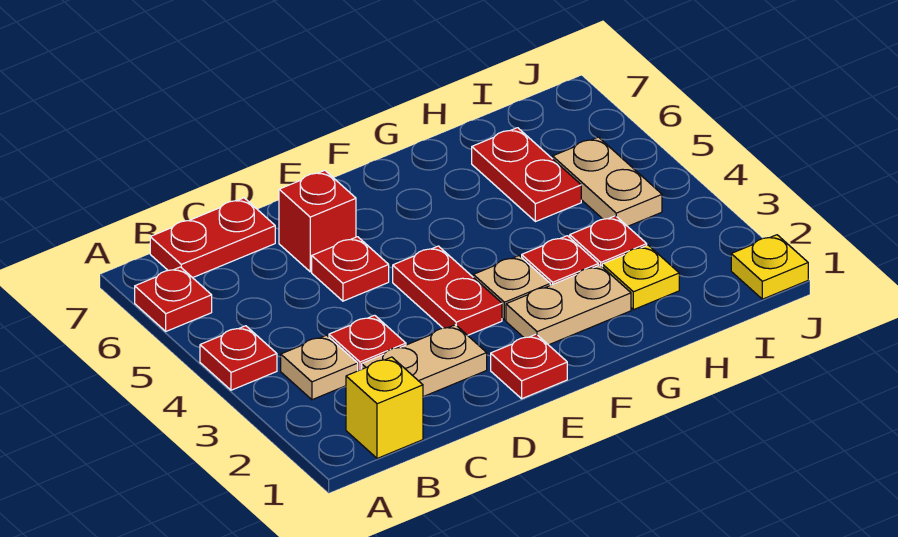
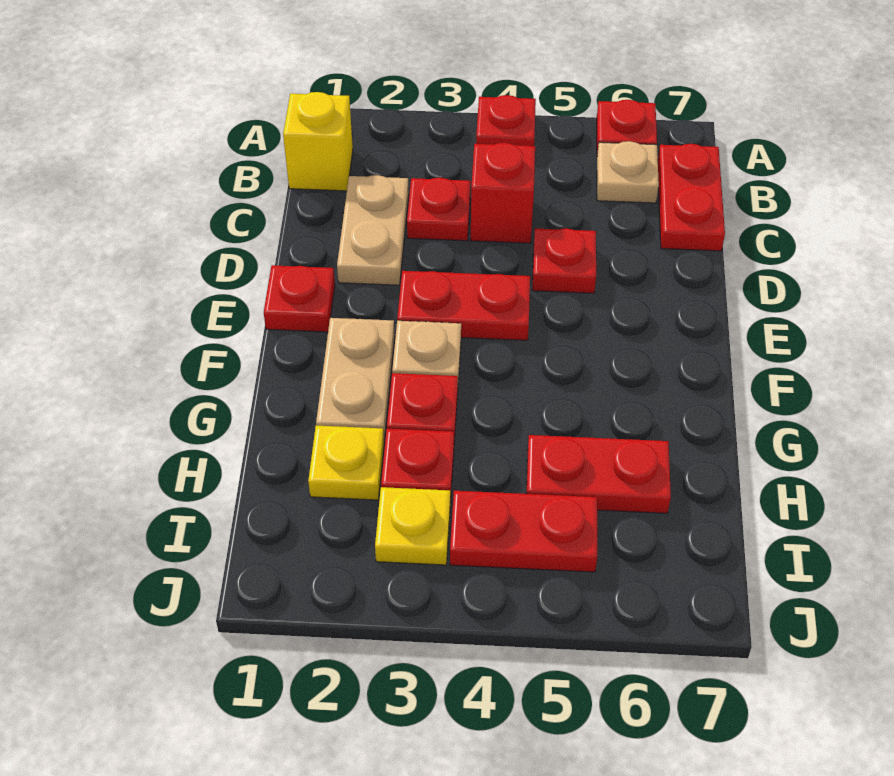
tan plate B3 level 1 -> tan plate B6 level 1
red brick D6 level 1 -> red brick C4 level 1
tan plate I4:I5 level 1 -> red plate I4:I5 level 1
yellow plate J1 level 1 -> yellow plate I3 level 1

